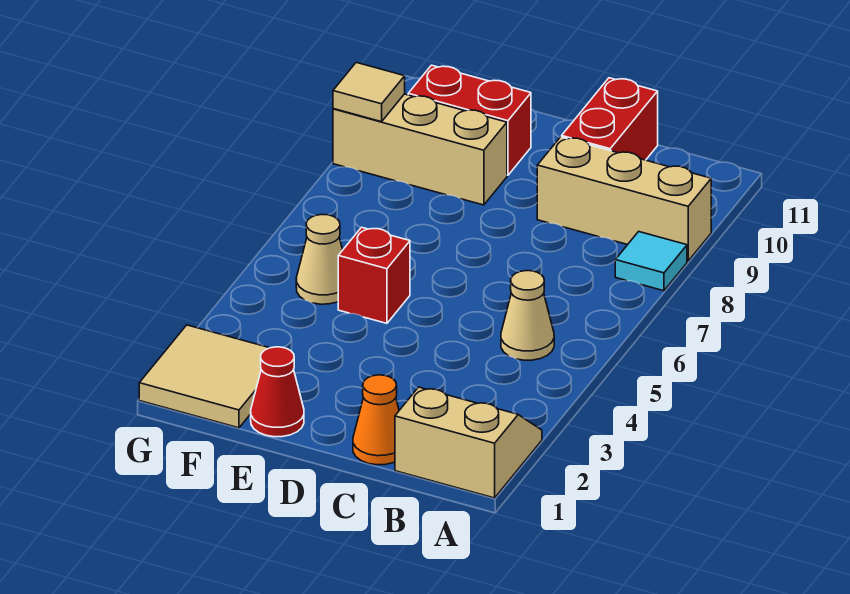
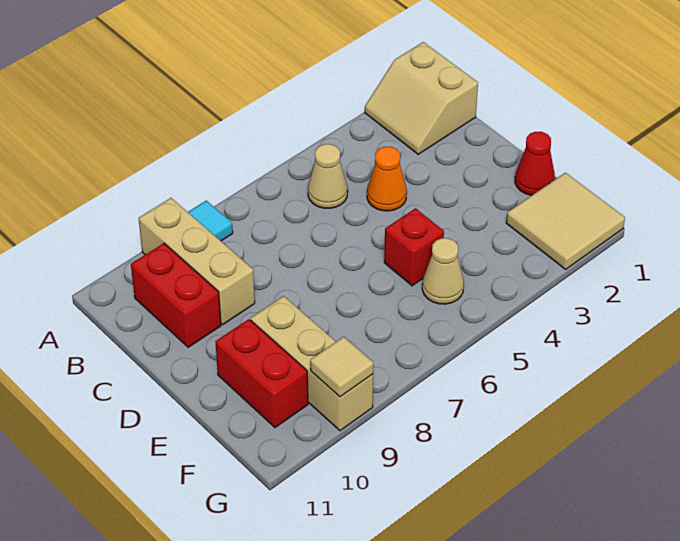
orange cone C1 level 1 -> orange cone C4 level 1
red brick C10:C11 level 1 -> red brick B10:C10 level 1

